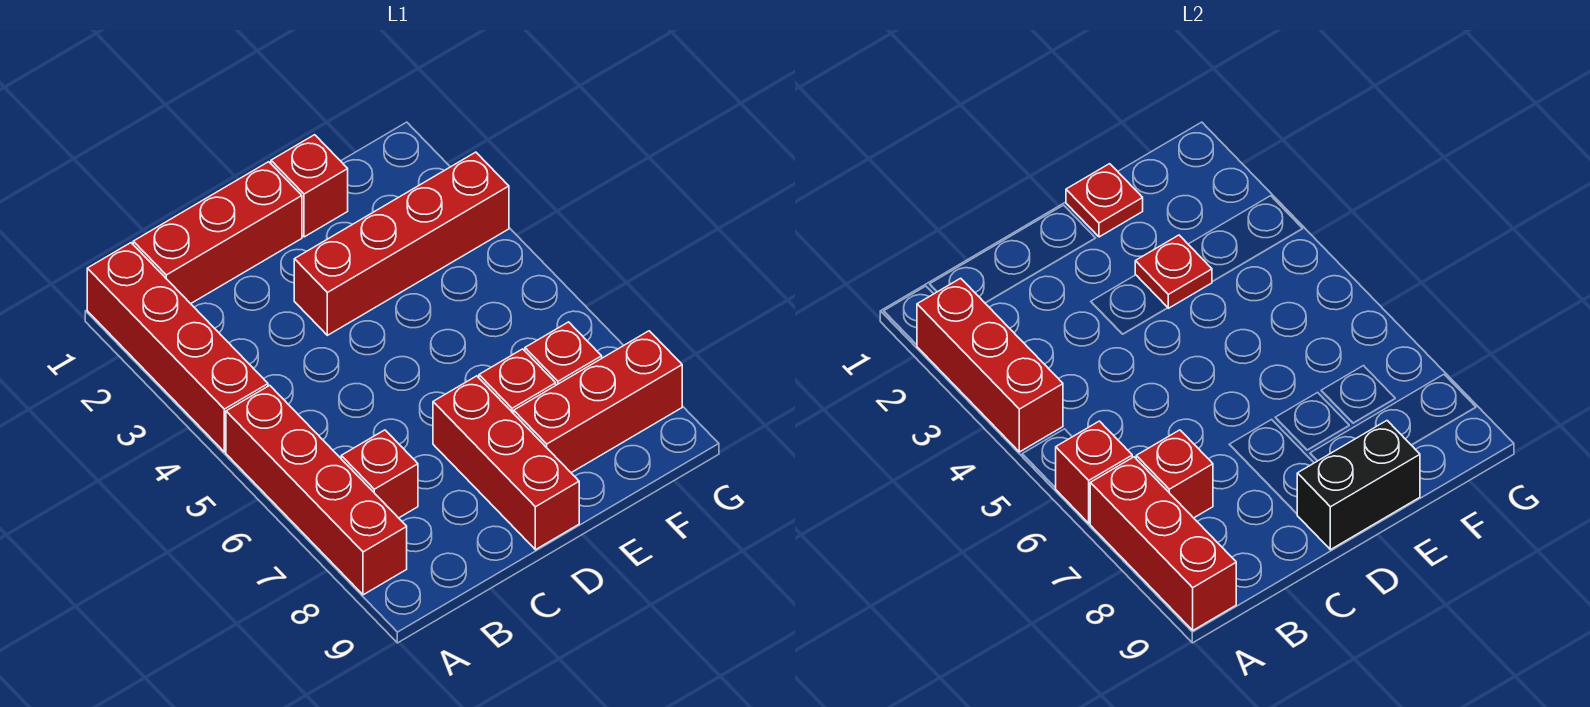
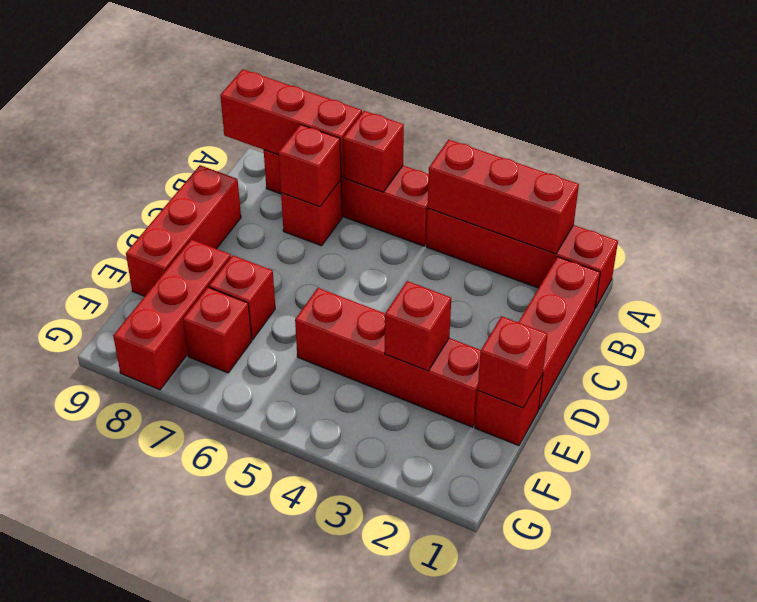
red brick D3:G3 level 1 -> red brick E2:E5 level 1
red brick D7:D9 level 1 -> red brick C9:E9 level 1
black brick D9:E9 level 2 -> none
red plate E1 level 2 -> red brick E1 level 2
red plate E3 level 2 -> red brick E3 level 2

